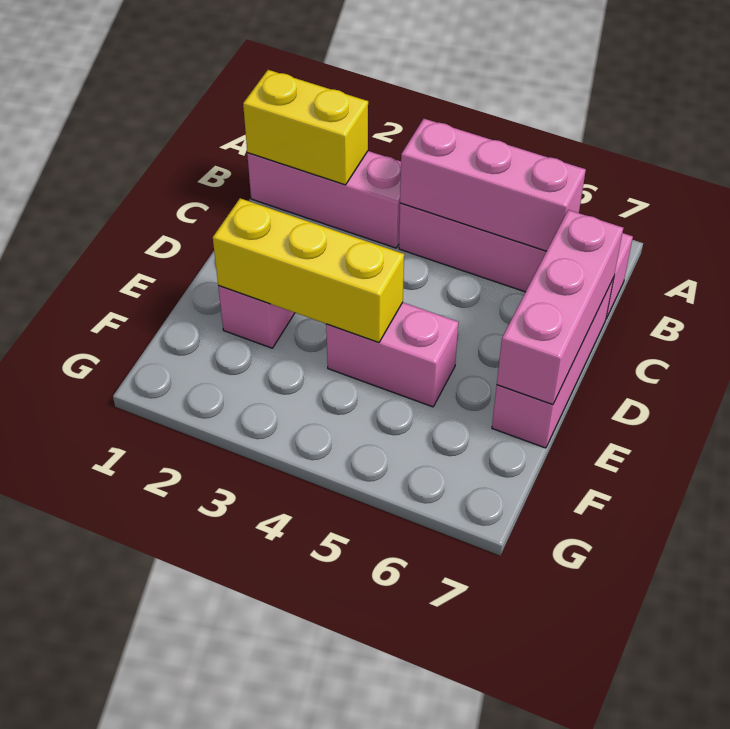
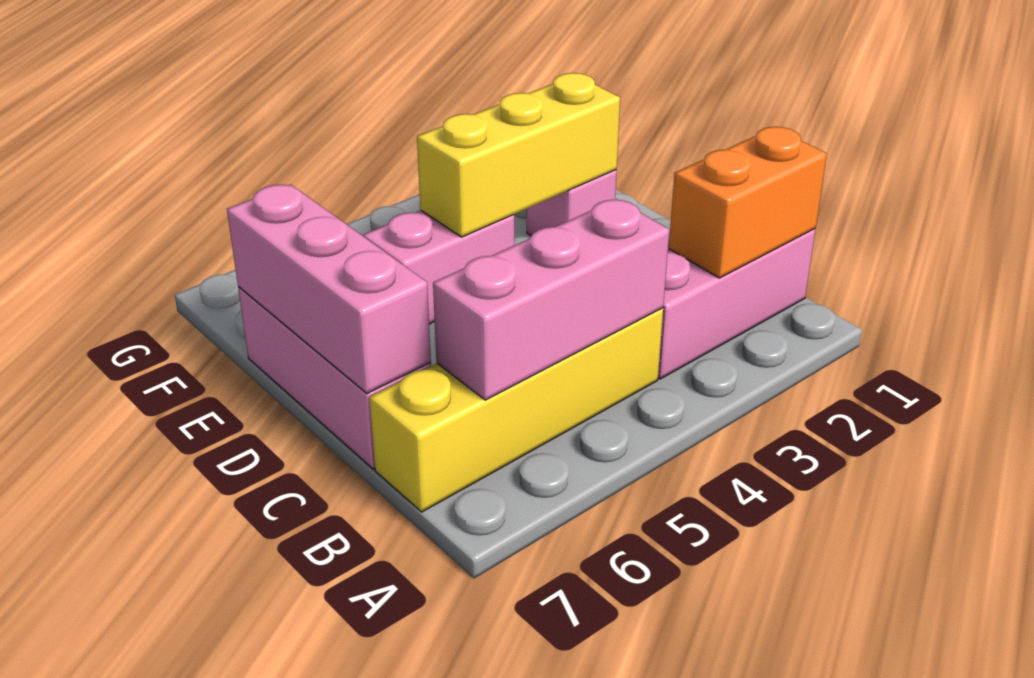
yellow brick B1:B2 level 2 -> orange brick B1:B2 level 2
pink brick B4:B7 level 1 -> yellow brick B4:B7 level 1

